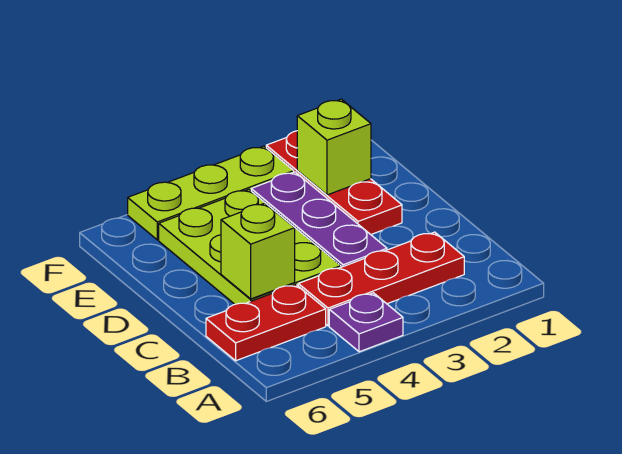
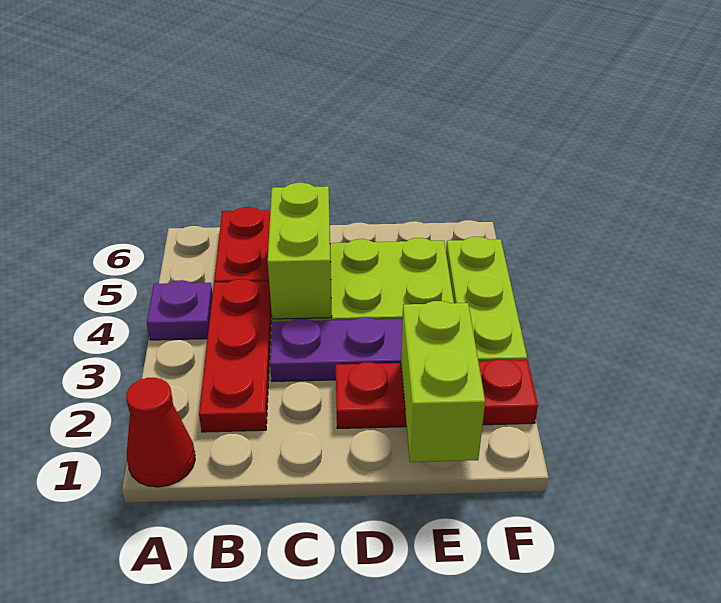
none -> red cone A1 level 1
lime brick C5 level 2 -> lime brick C4:C5 level 2
lime brick E2 level 2 -> lime brick E1:E2 level 2

